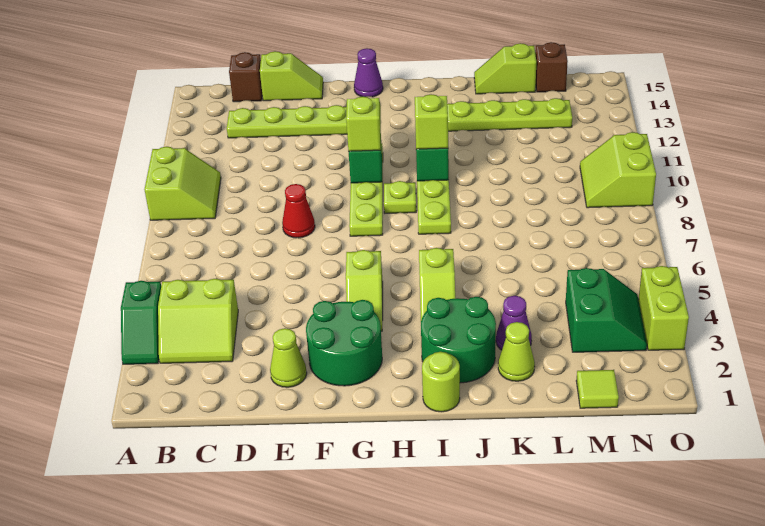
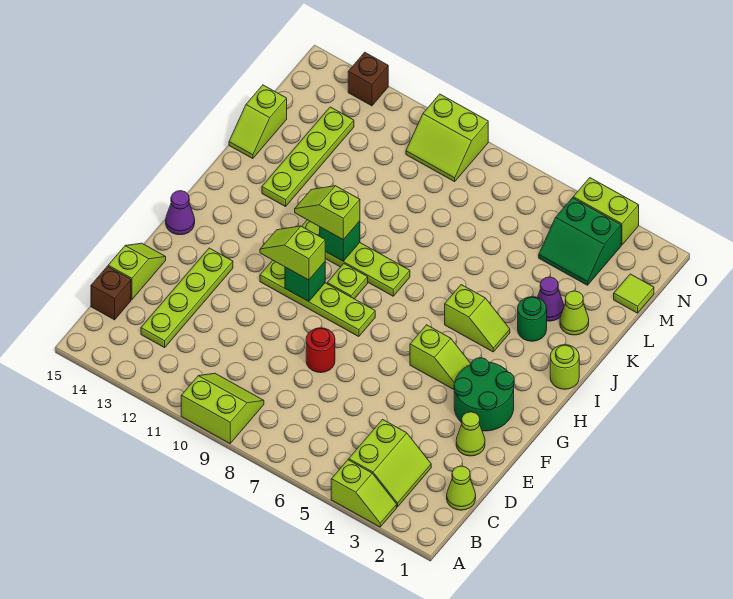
green slope A3:A4 level 1 top 4 -> lime slope A3:A4 level 1 top 4
none -> lime cone C1 level 1
red cone E8 level 1 -> red round brick E8 level 1
green round brick I2:J3 level 1 -> green round brick J3 level 1
green slope M3:N4 level 1 top M -> green slope M3:N4 level 1 top N
brown brick M15 level 1 -> brown brick O13 level 1

